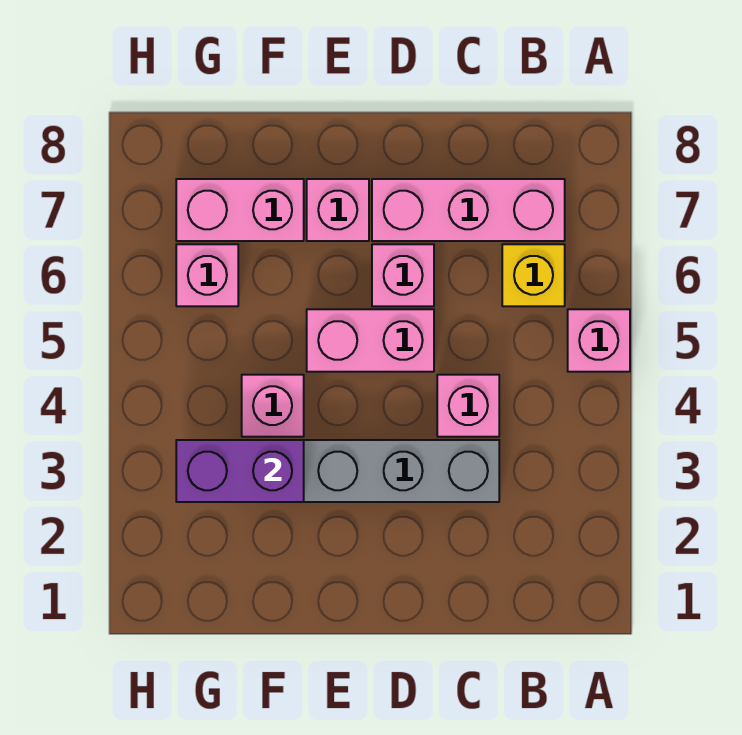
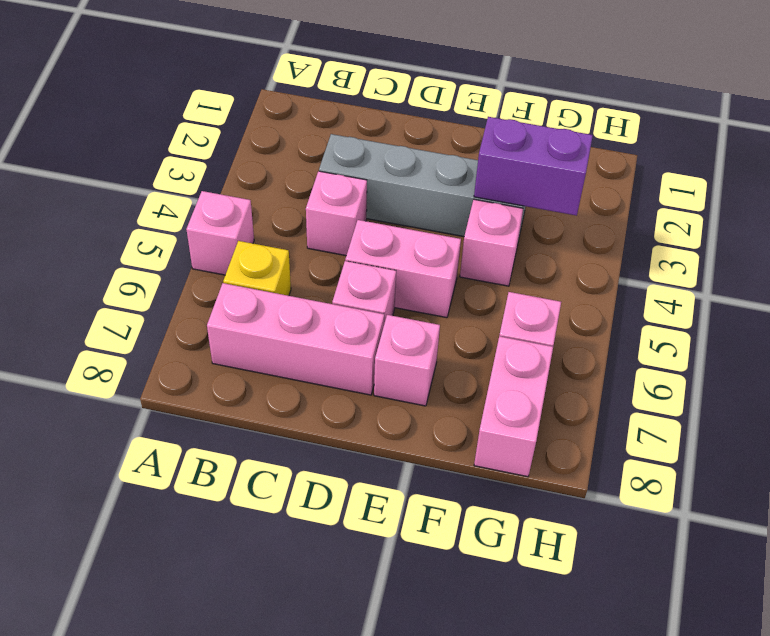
pink brick F7:G7 level 1 -> pink brick G7:G8 level 1

